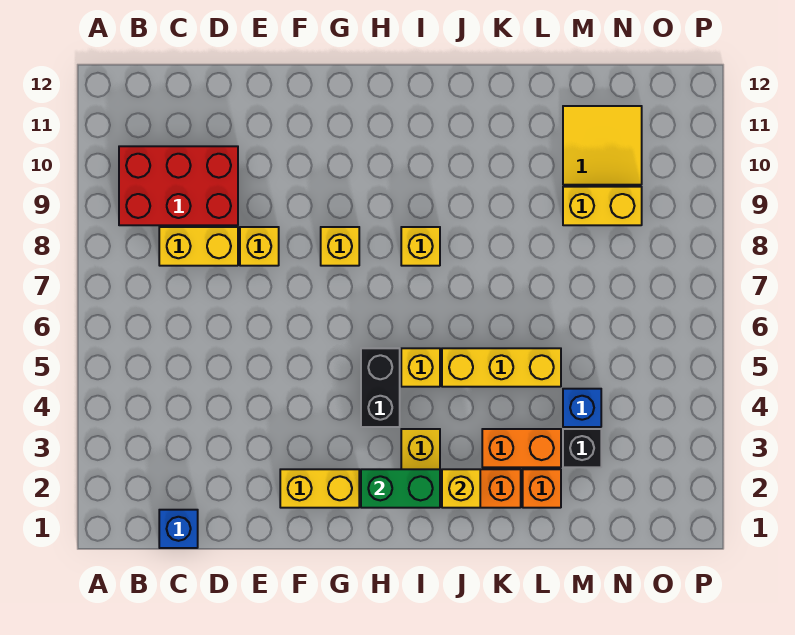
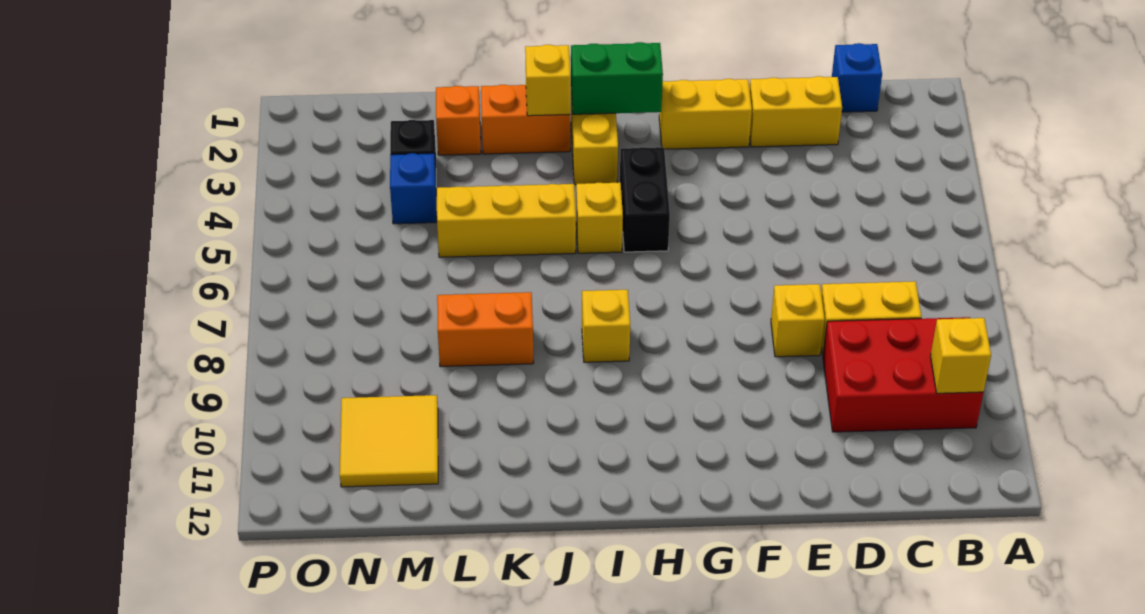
yellow brick G8 level 1 -> yellow brick B10 level 2
orange brick K3:L3 level 1 -> orange brick K8:L8 level 1
yellow brick M9:N9 level 1 -> yellow brick D2:E2 level 1

